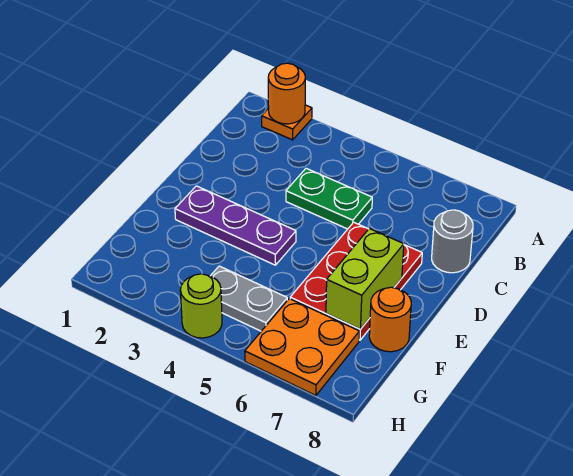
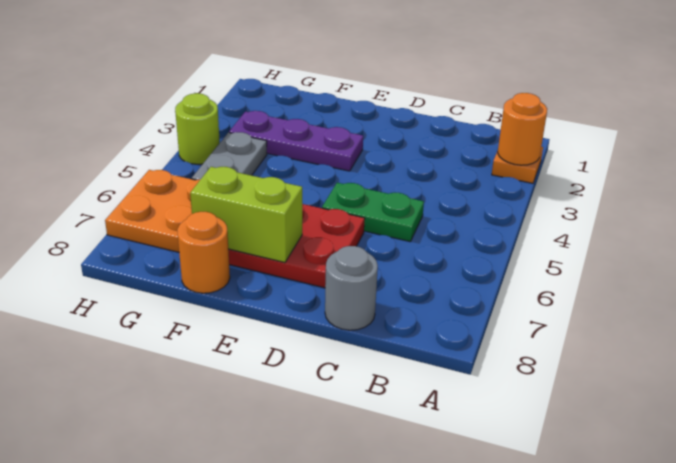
green plate C4:C5 level 1 -> green plate C5:D5 level 1
purple plate E2:E4 level 1 -> purple plate E3:G3 level 1

